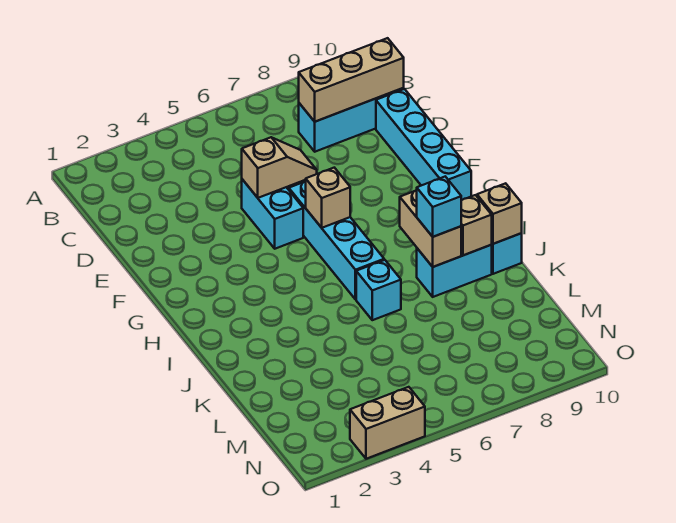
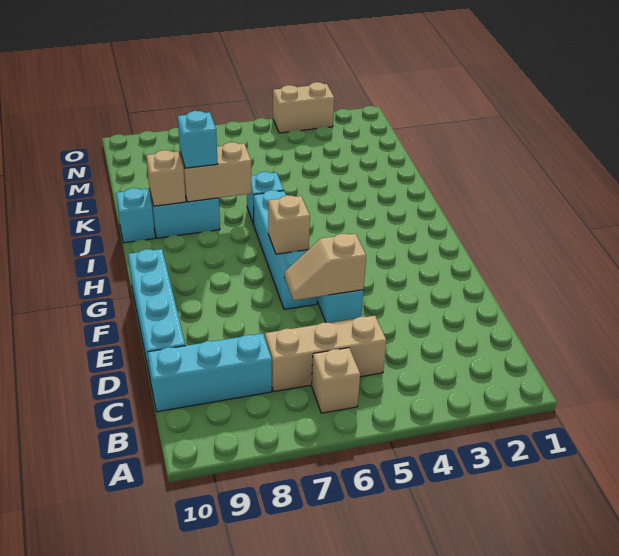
tan brick C8:C10 level 2 -> tan brick C5:C7 level 1
tan brick I8:J8 level 2 -> tan brick J7:J8 level 2
tan brick J10 level 2 -> tan brick B6 level 1

